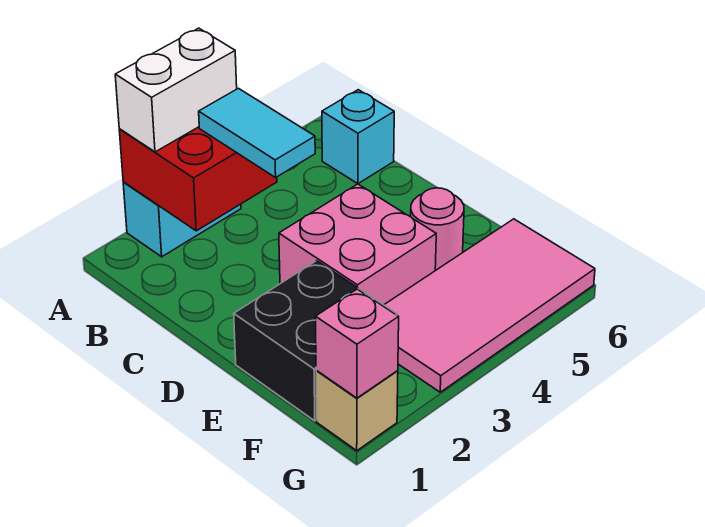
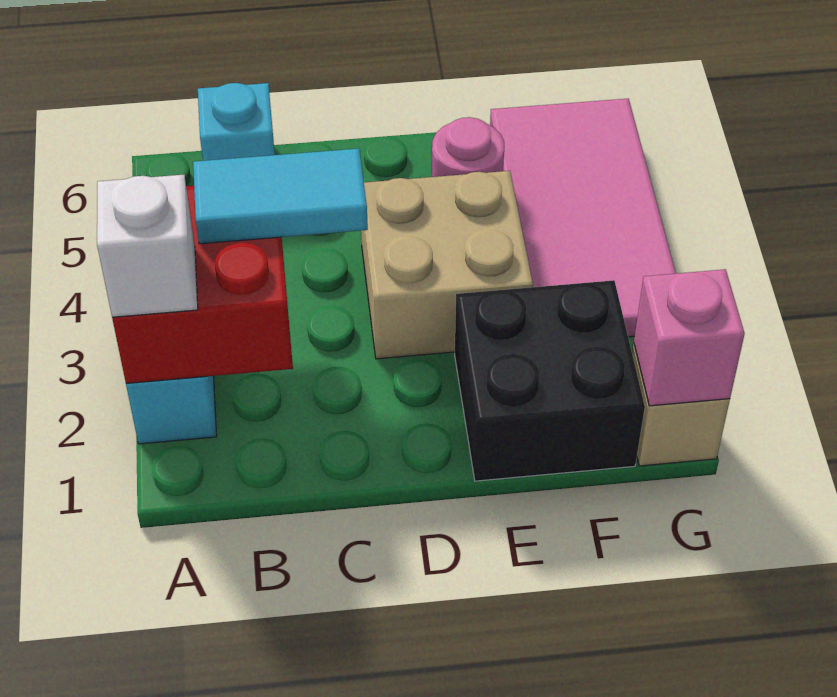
white brick A2:A3 level 3 -> white brick A2 level 3
pink brick D3:E4 level 1 -> tan brick D3:E4 level 1

